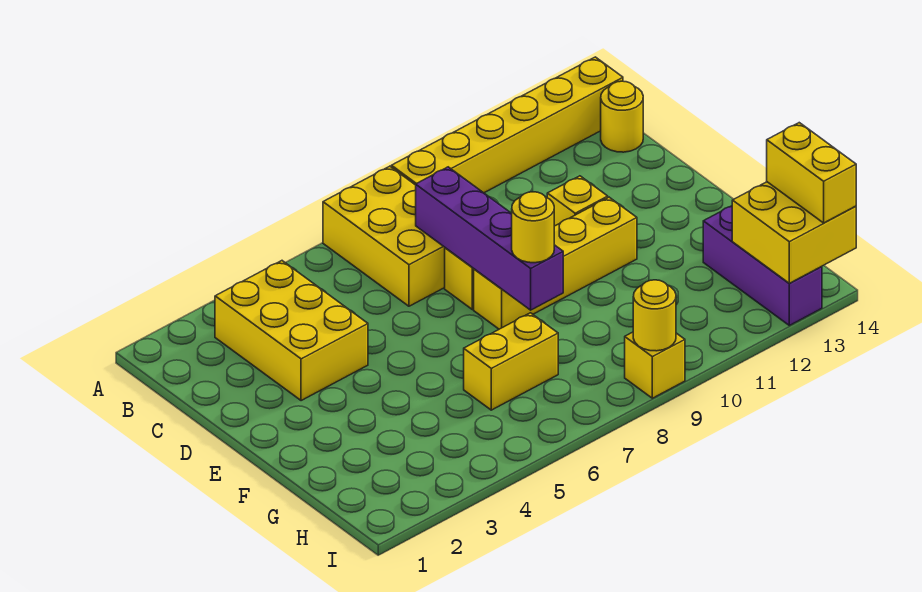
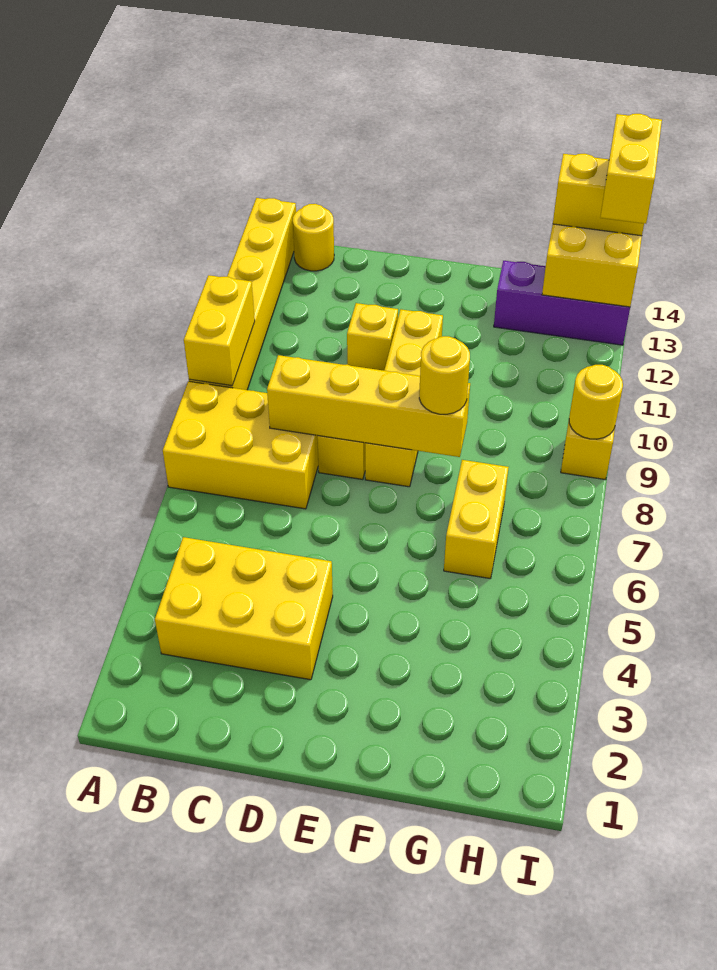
none -> yellow brick A9:A10 level 2
purple brick C8:F8 level 2 -> yellow brick C8:F8 level 2
none -> yellow brick I13:I14 level 4

